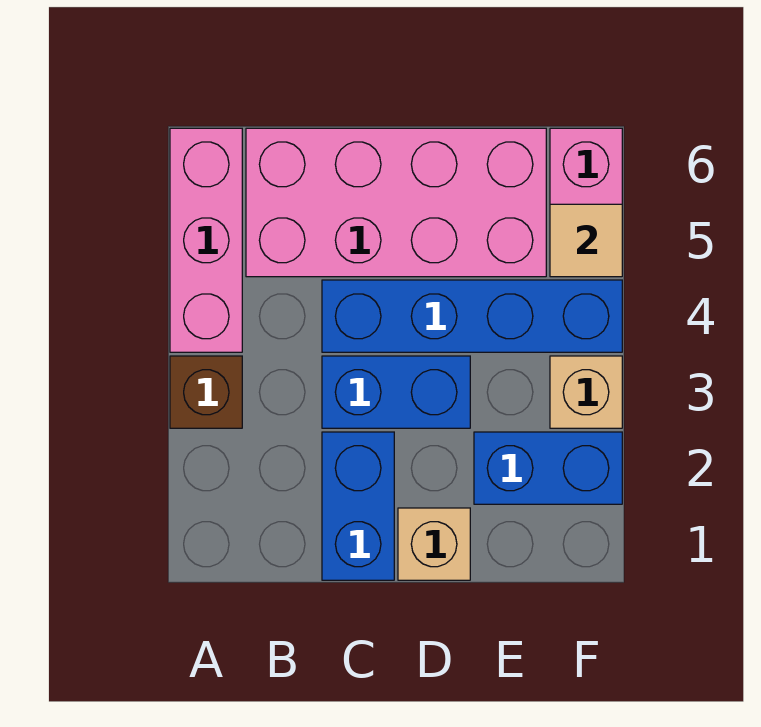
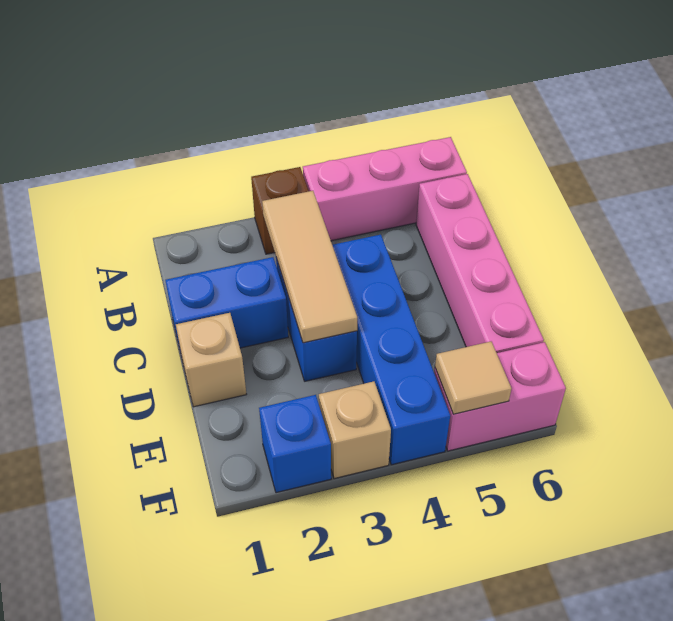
none -> tan tile B3:D3 level 2
pink brick B5:E6 level 1 -> pink brick B6:E6 level 1
blue brick E2:F2 level 1 -> blue brick F2 level 1

